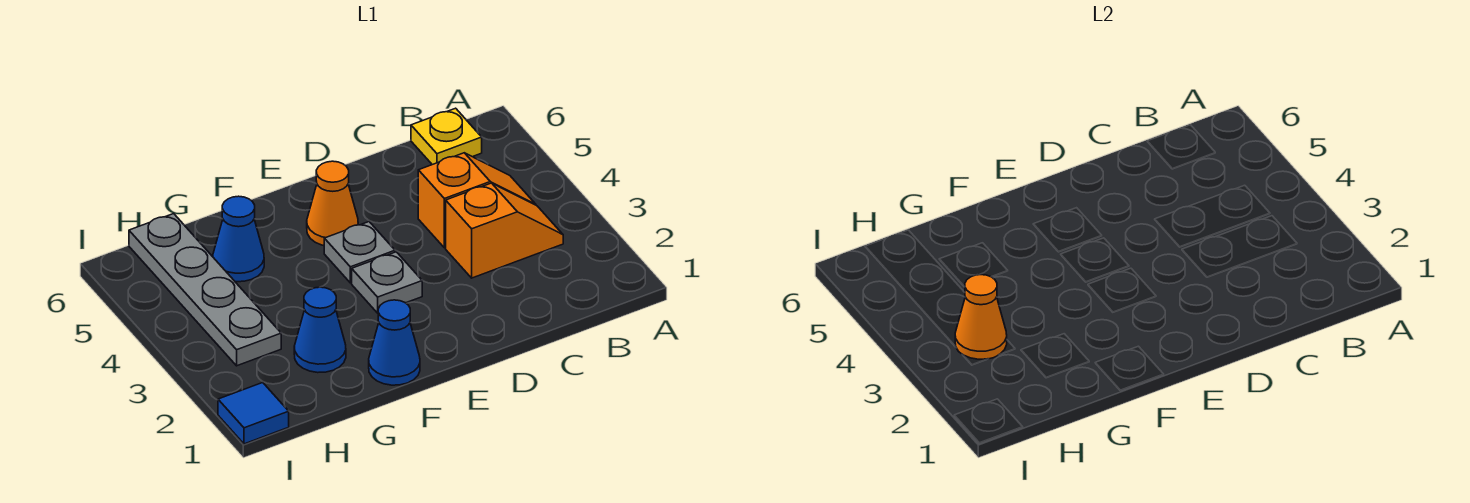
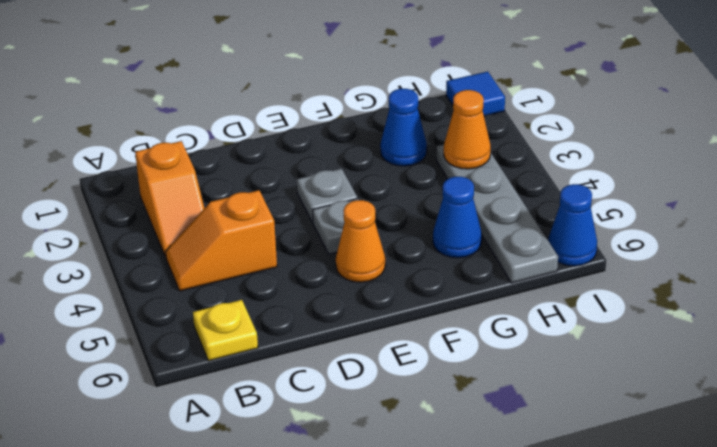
orange slope B3:C3 level 1 top C -> orange slope B2:B3 level 1 top 2
blue cone F1 level 1 -> blue cone I6 level 1

